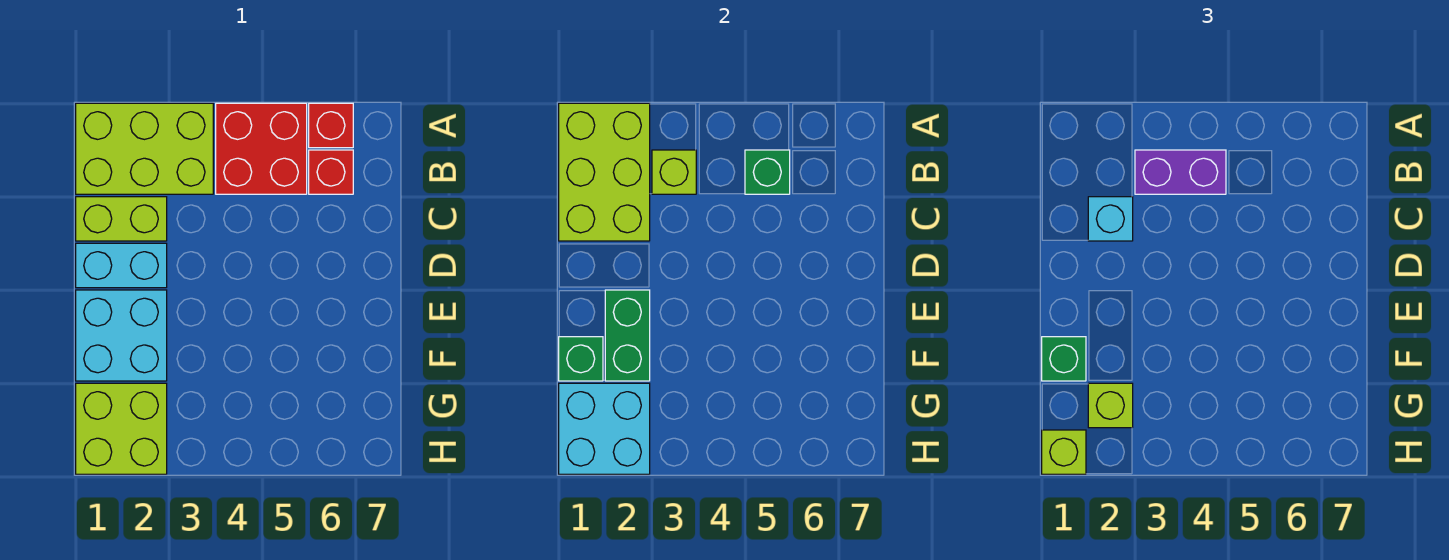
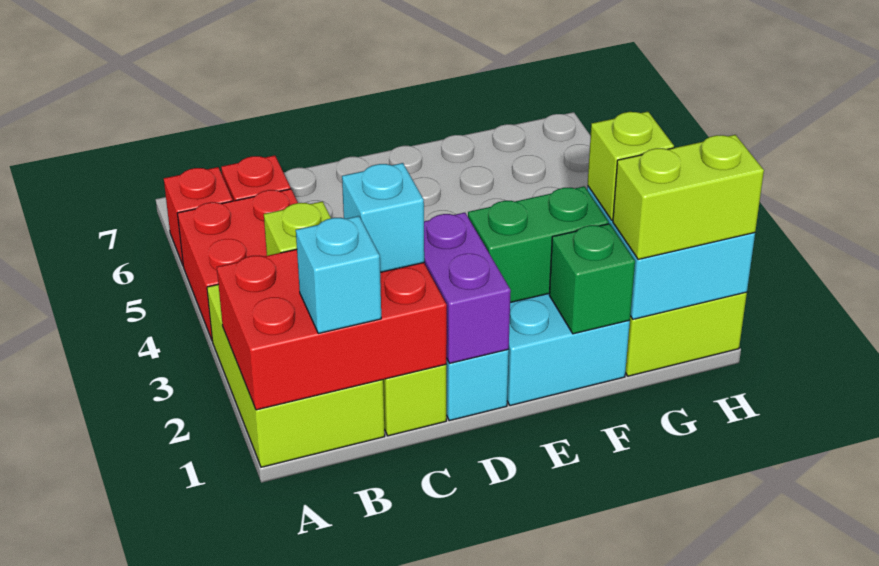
lime brick A1:C2 level 2 -> red brick A1:C2 level 2
none -> cyan brick B1 level 3
purple brick B3:B4 level 3 -> purple brick D1:D2 level 2
green brick B5 level 2 -> none
green brick F1 level 3 -> none
lime brick H1 level 3 -> lime brick G1:H1 level 3

